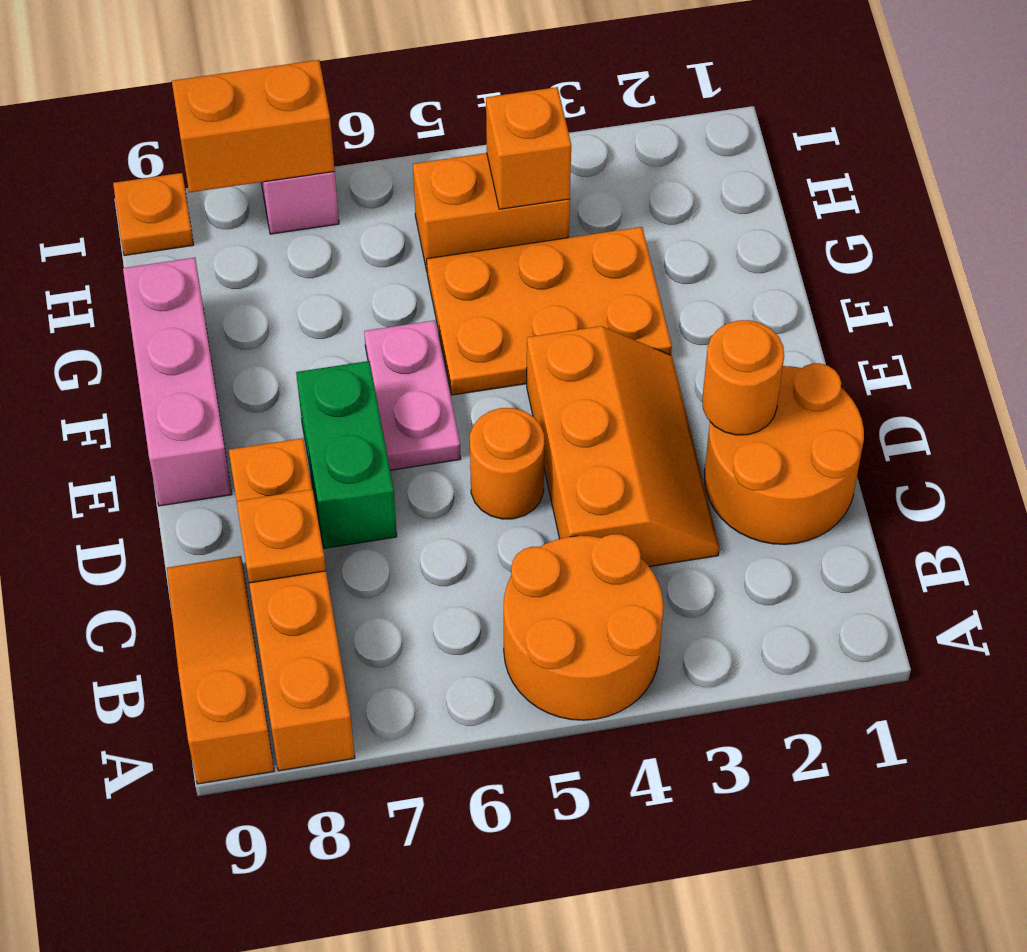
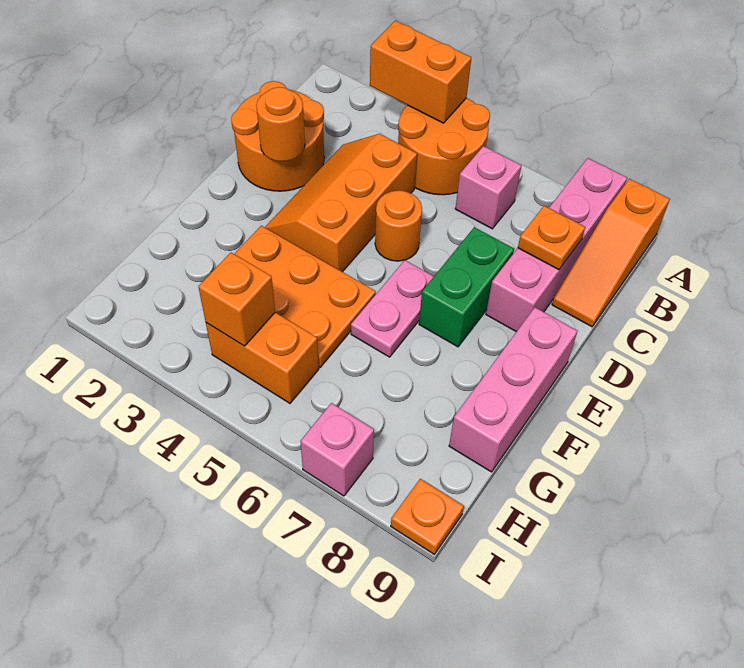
orange brick A8:D8 level 1 -> pink brick A8:D8 level 1
none -> pink brick B6 level 1
orange brick I7:I8 level 2 -> orange brick A3:A4 level 2

